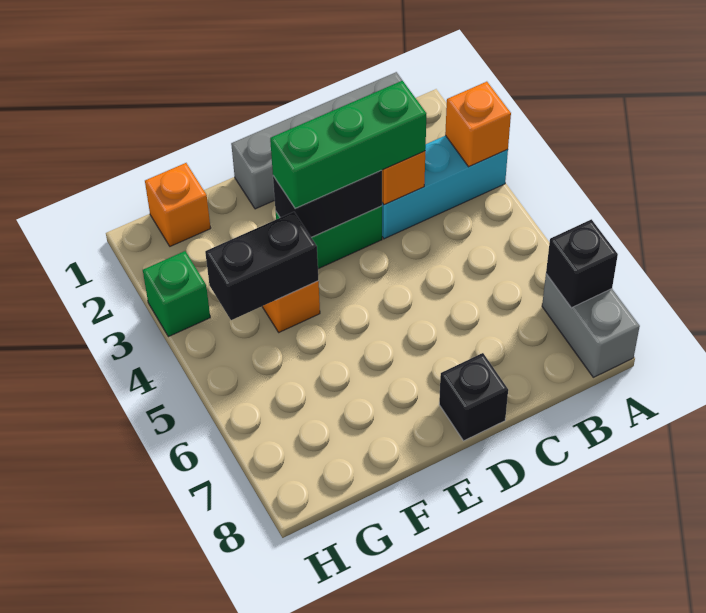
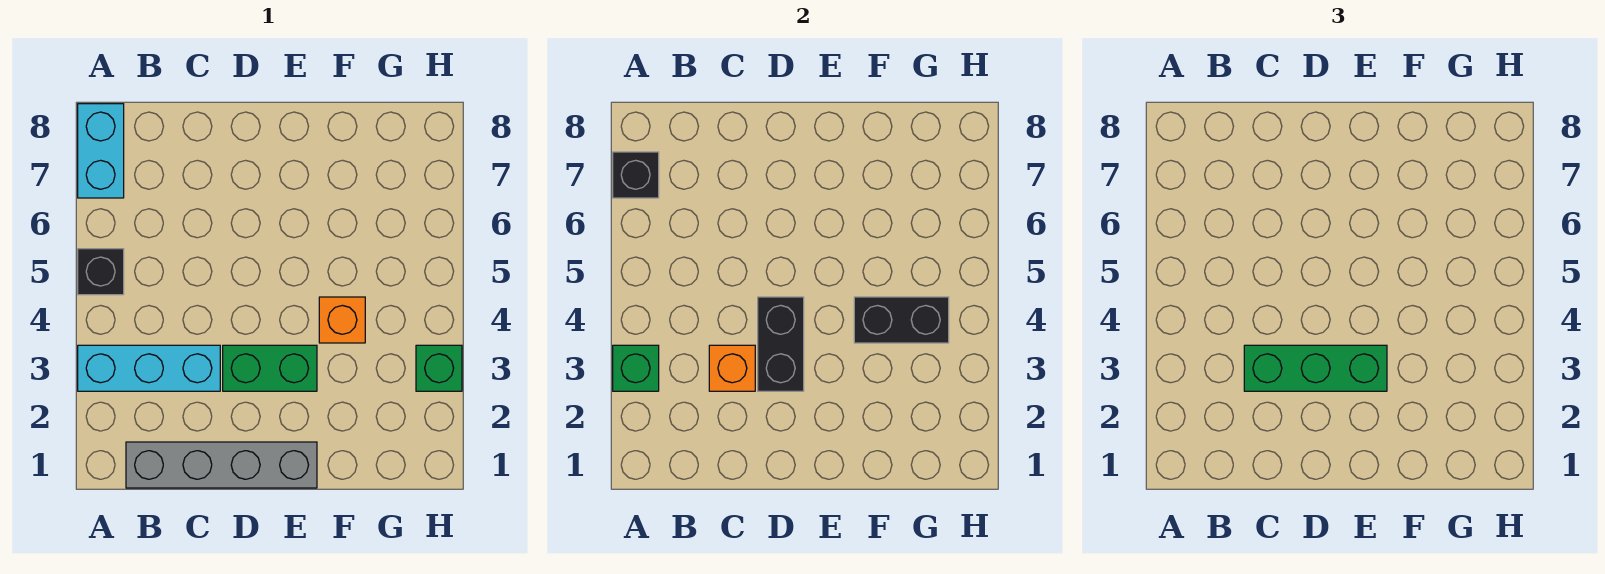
orange brick A3 level 2 -> green brick A3 level 2
grey brick A7:A8 level 1 -> cyan brick A7:A8 level 1
black brick D3:E3 level 2 -> black brick D3:D4 level 2
black brick D8 level 1 -> black brick A5 level 1
orange brick G1 level 1 -> none

